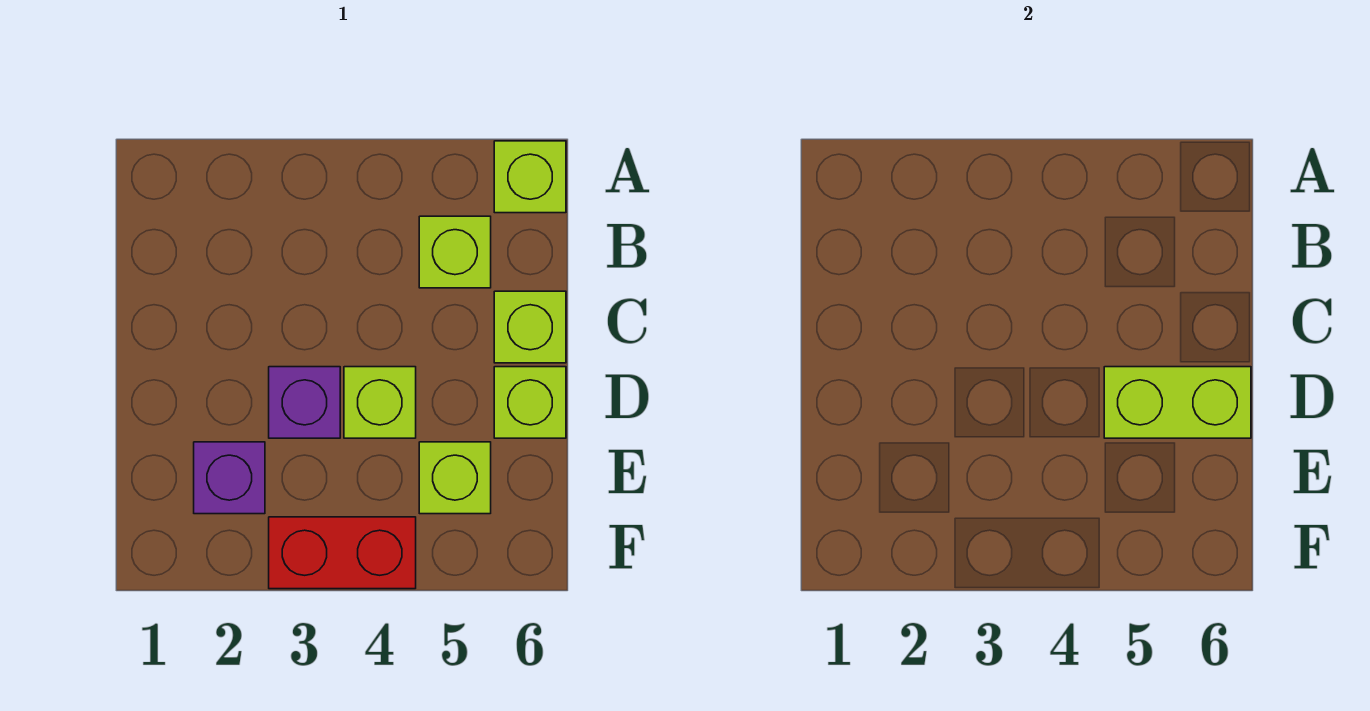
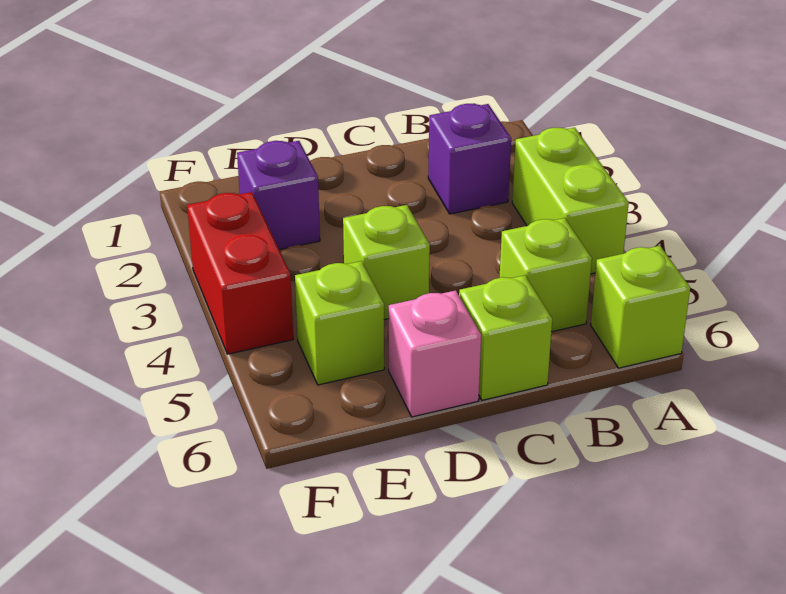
purple brick D3 level 1 -> purple brick B2 level 1
lime brick D5:D6 level 2 -> lime brick A3:A4 level 1
lime brick D6 level 1 -> pink brick D6 level 1

